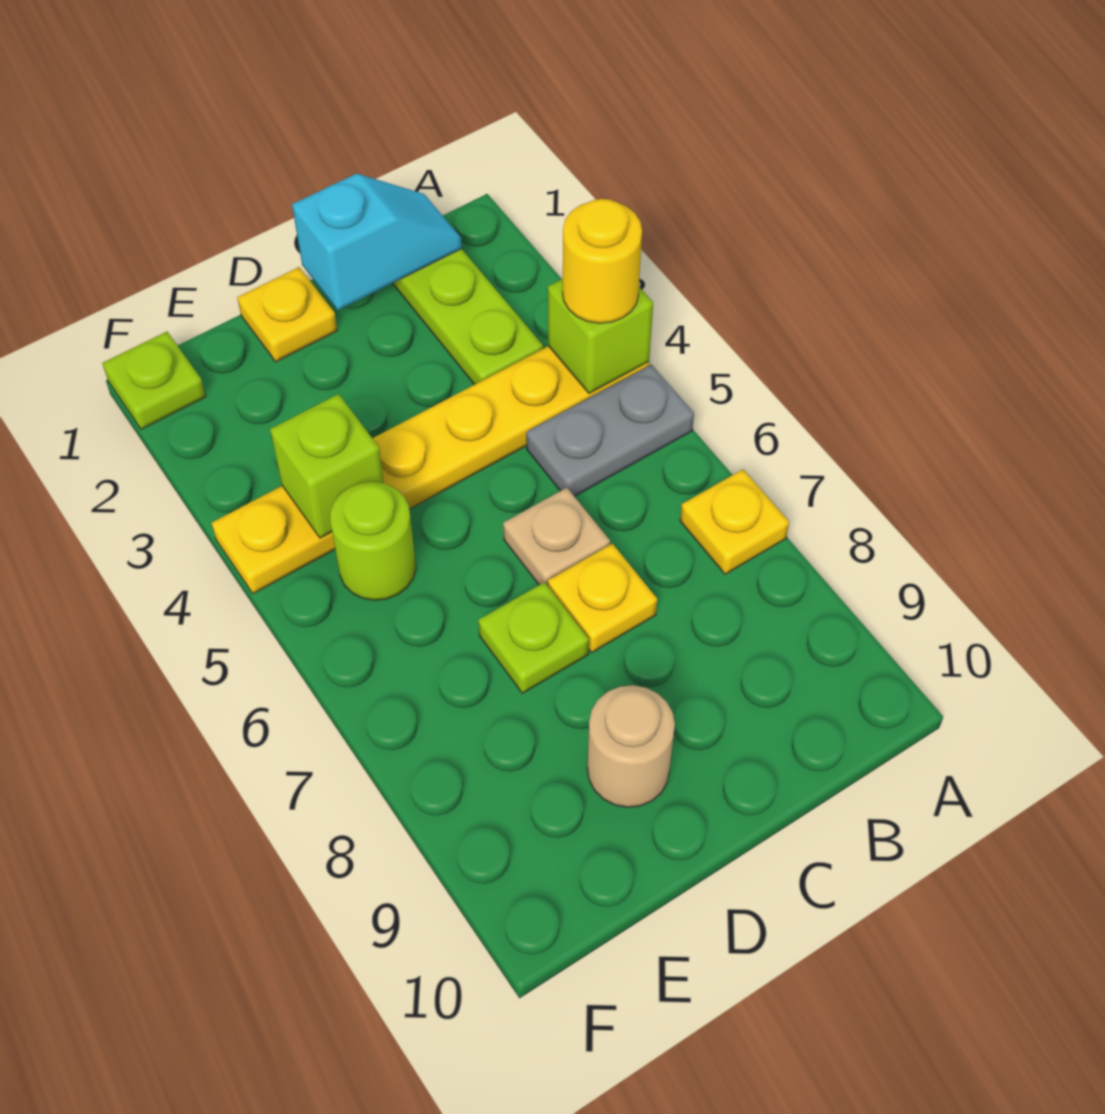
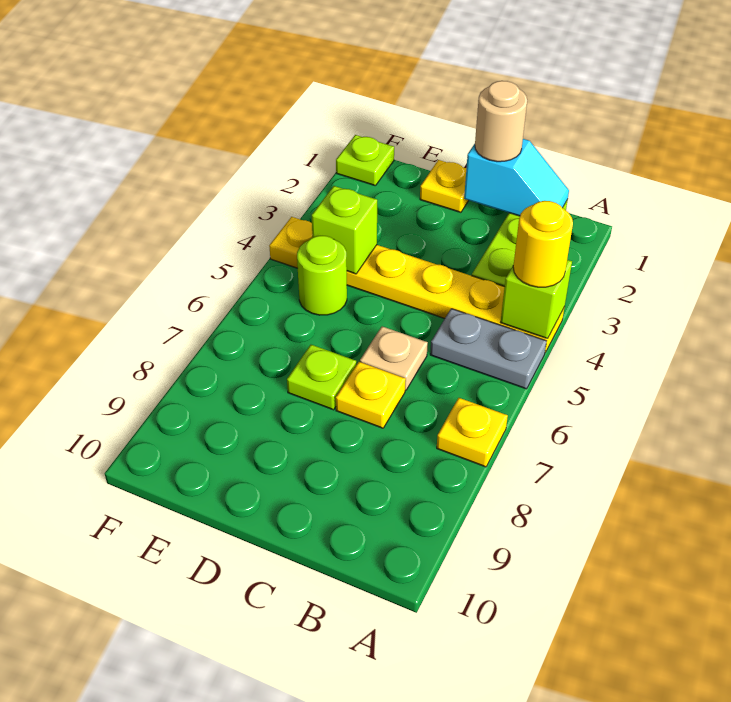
tan round brick D9 level 1 -> tan round brick C1 level 3

